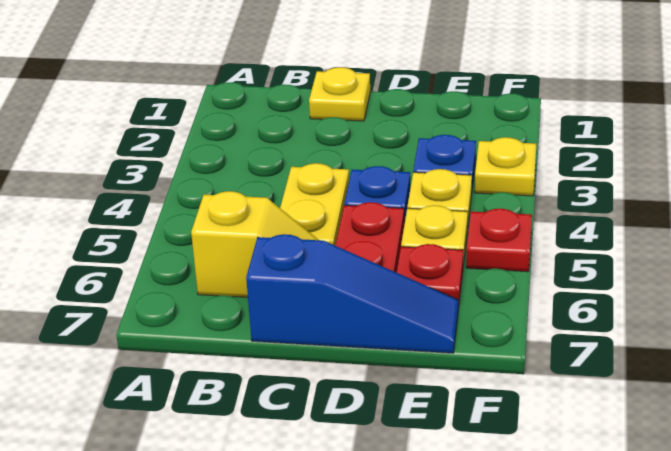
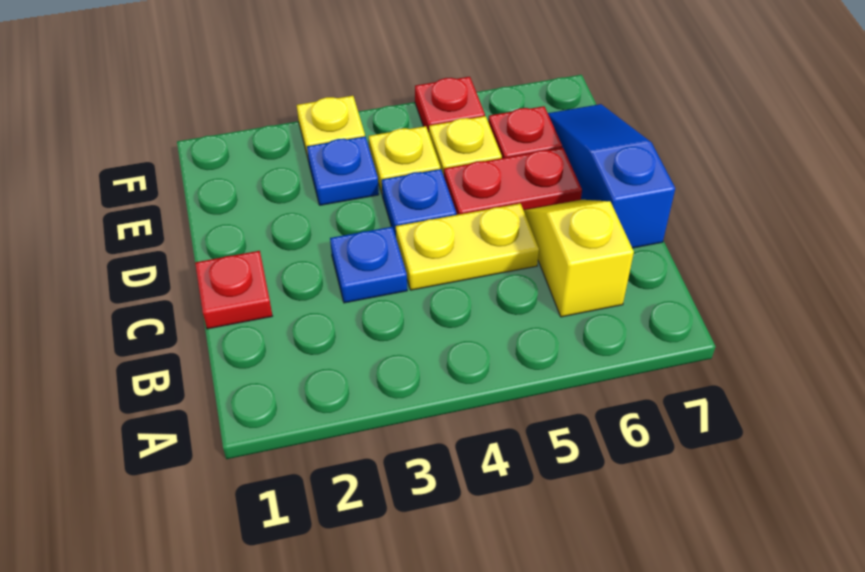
yellow plate C1 level 1 -> red plate C1 level 1
none -> blue plate C3 level 1

